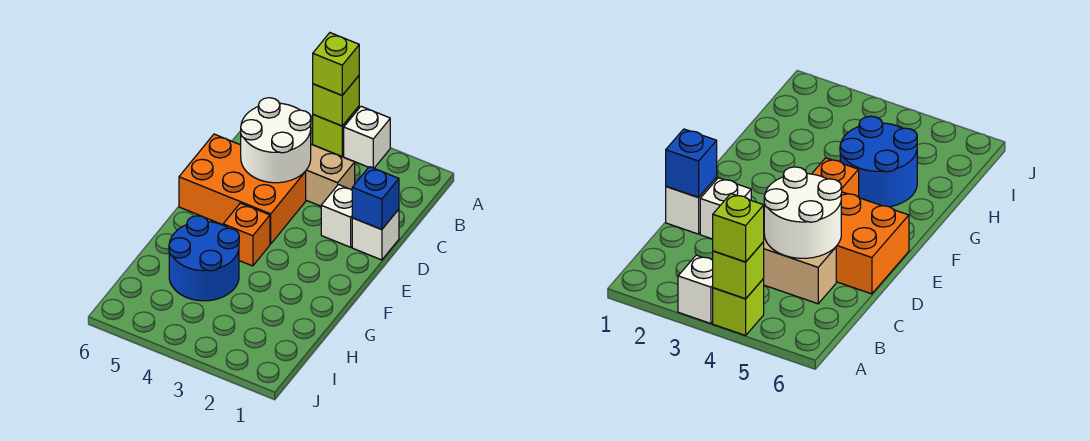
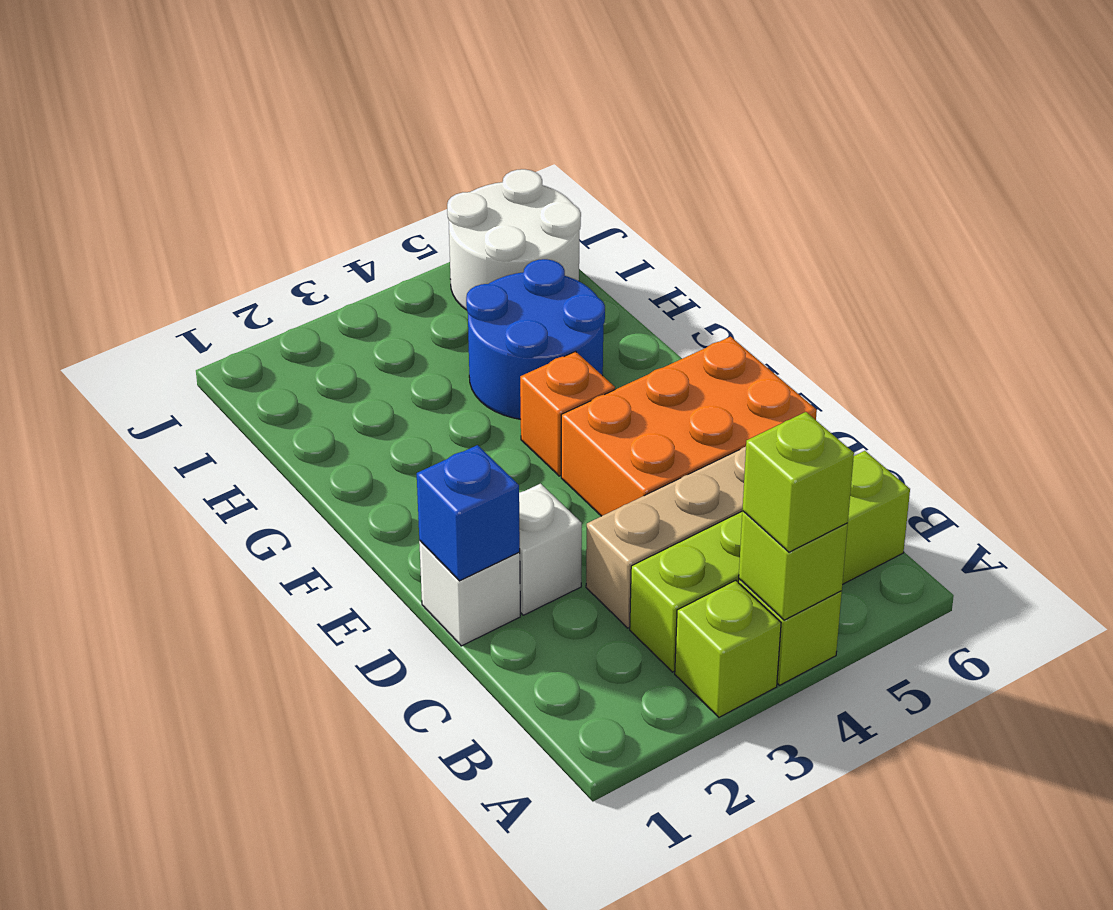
white brick A3 level 1 -> lime brick A3 level 1
none -> lime brick B3:B6 level 1
white round brick C4:D5 level 2 -> white round brick I5:J6 level 1

